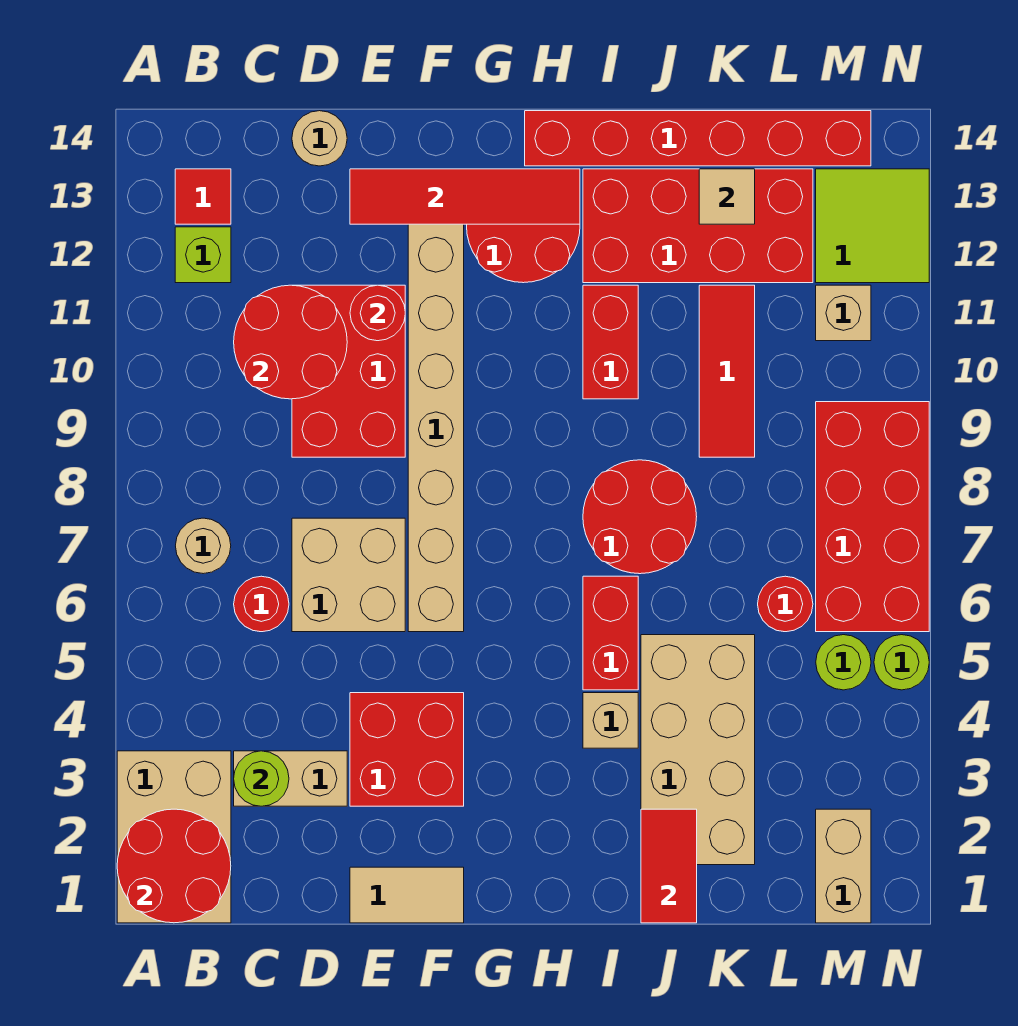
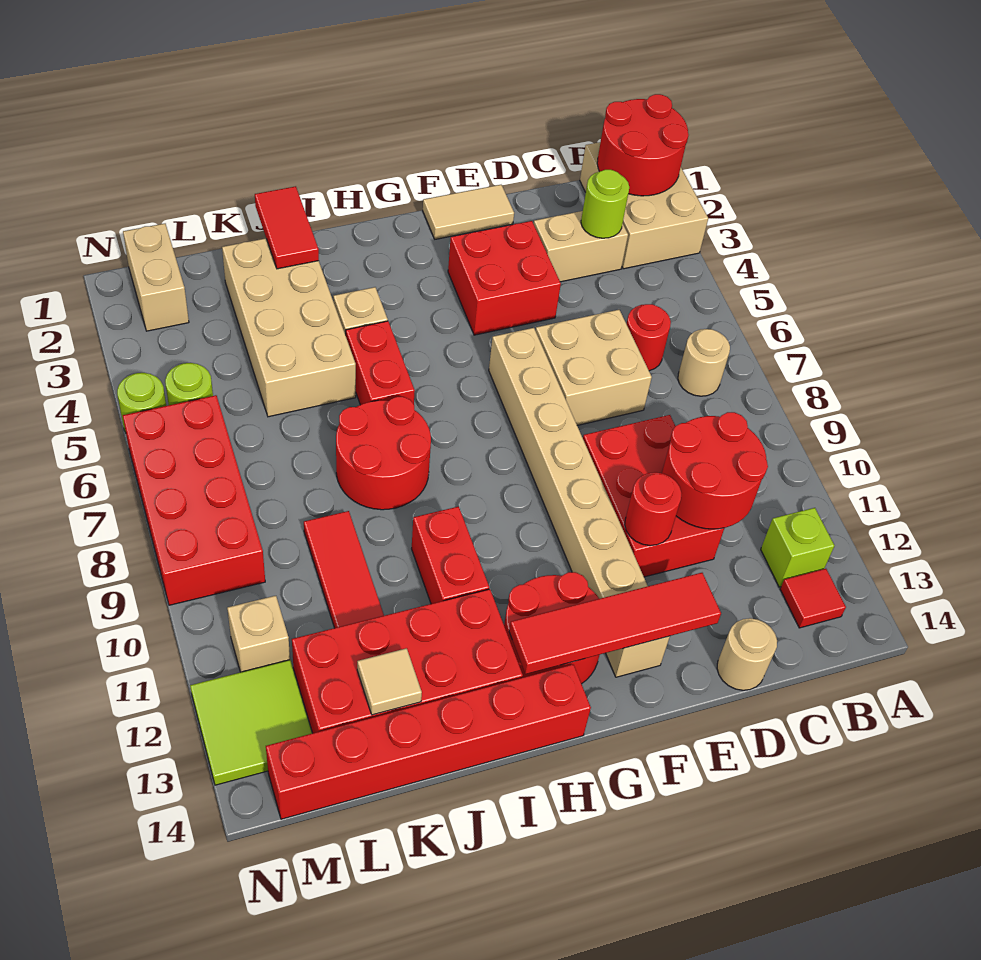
red round brick L6 level 1 -> none

